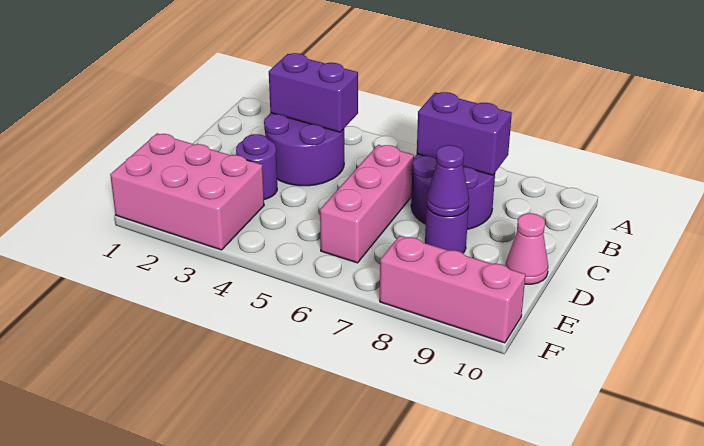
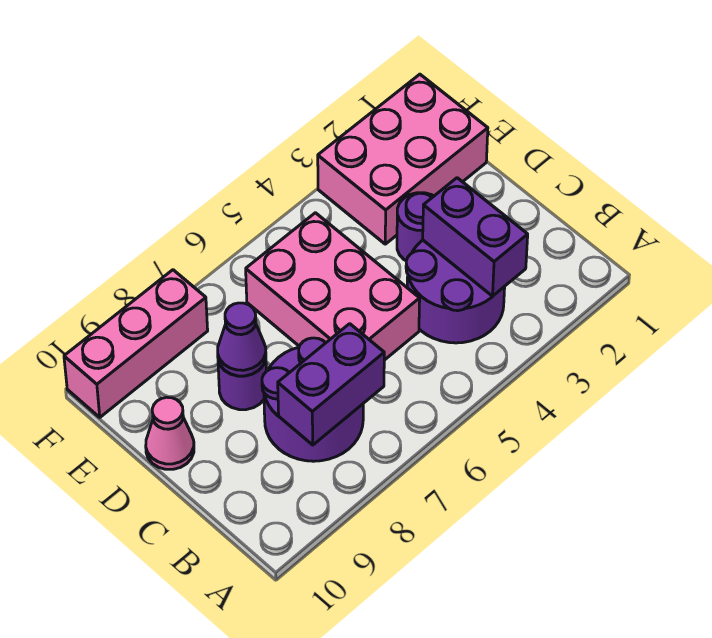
purple brick B3:B4 level 2 -> purple brick B3:C3 level 2
pink brick C6:E6 level 1 -> pink brick C5:E6 level 1

